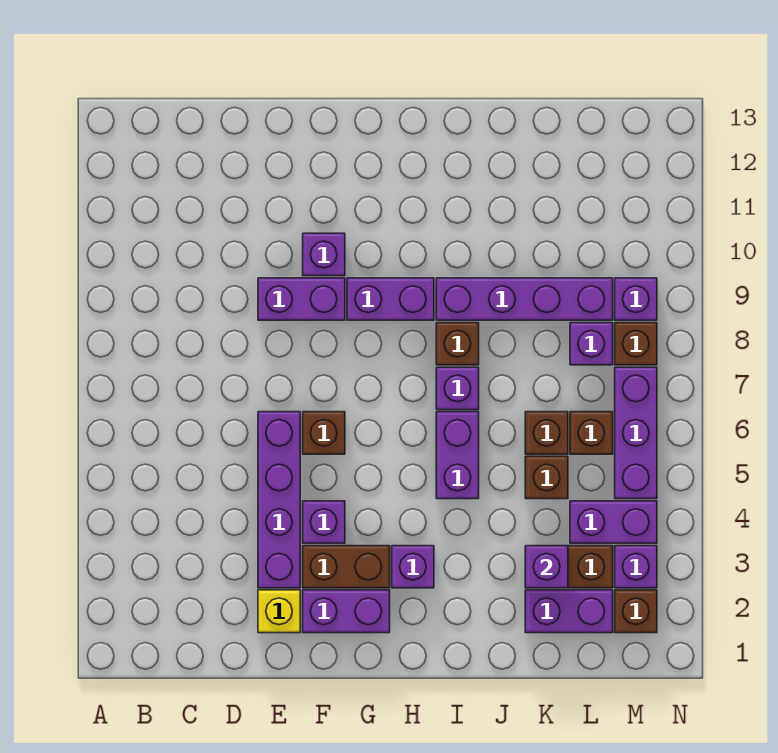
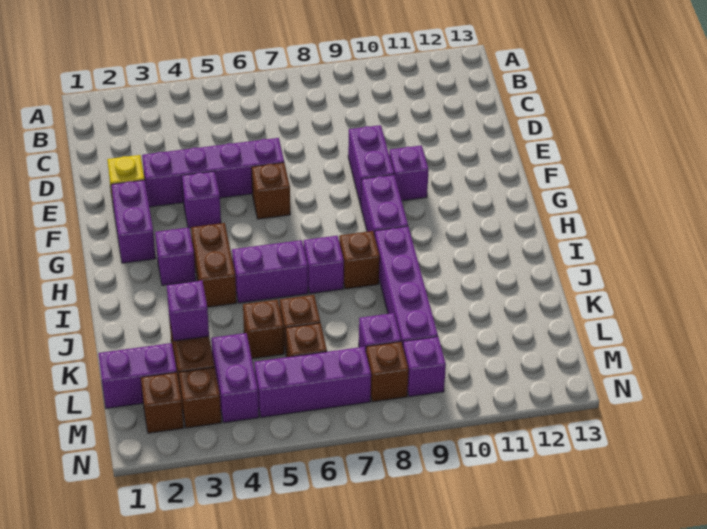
brown brick F3:G3 level 1 -> brown brick H4:I4 level 1
purple brick K2:L2 level 1 -> purple brick L1:L2 level 1
purple brick M3 level 1 -> brown brick M3 level 1

